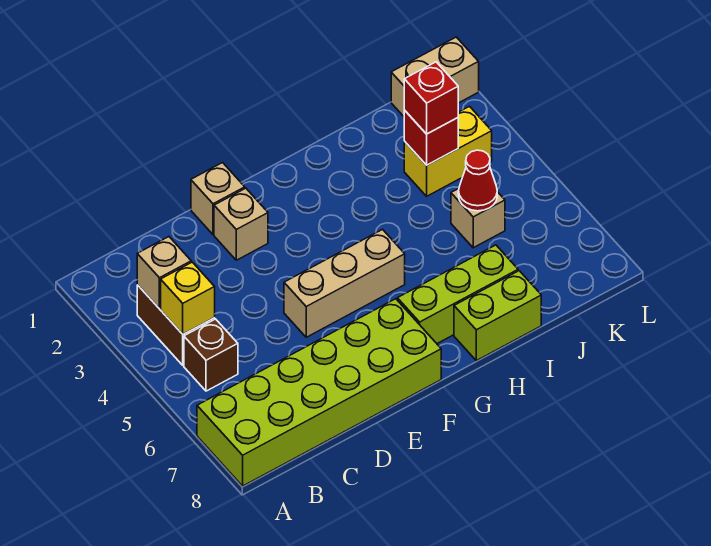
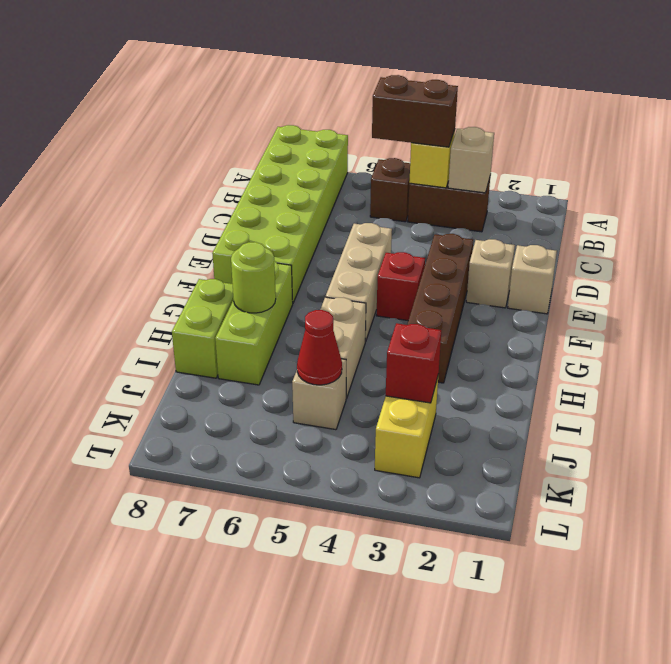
none -> brown brick B4:B5 level 3
none -> brown brick E3:H3 level 1
none -> lime round brick H7 level 2
red brick J3 level 3 -> red brick F4 level 1
tan brick K1:L1 level 1 -> tan brick H5:I5 level 1

